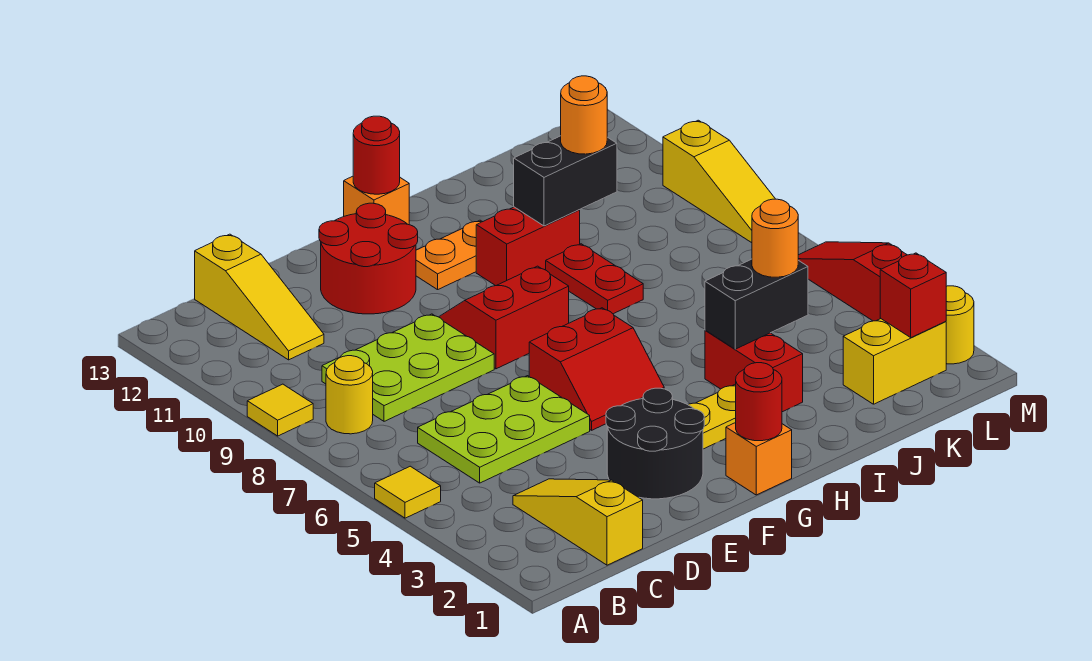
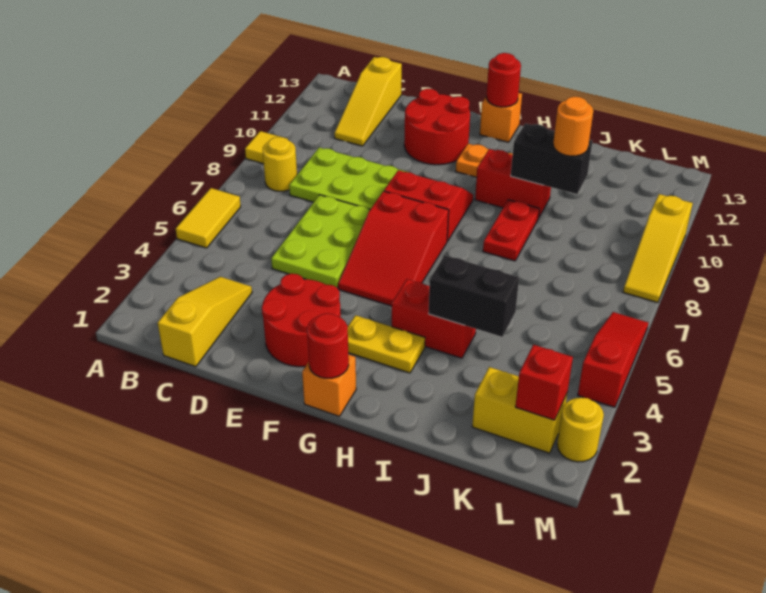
yellow tile A5 level 1 -> yellow tile A5:A6 level 1
lime plate C5:E6 level 1 -> lime plate D5:E7 level 1
black round brick E2:F3 level 1 -> red round brick E2:F3 level 1
red slope F5:G6 level 1 top 6 -> red slope F5:G7 level 1 top 7
red brick I3:I4 level 1 -> red brick H4:I4 level 1
orange round brick J4 level 3 -> none

